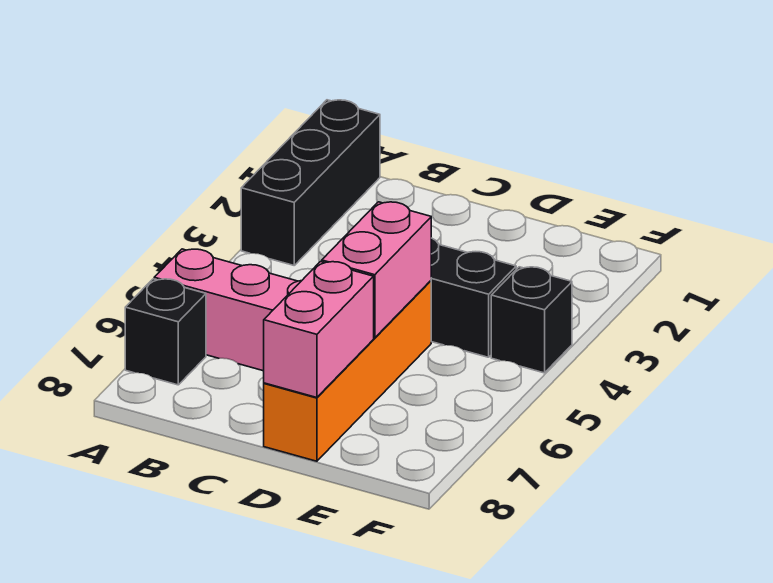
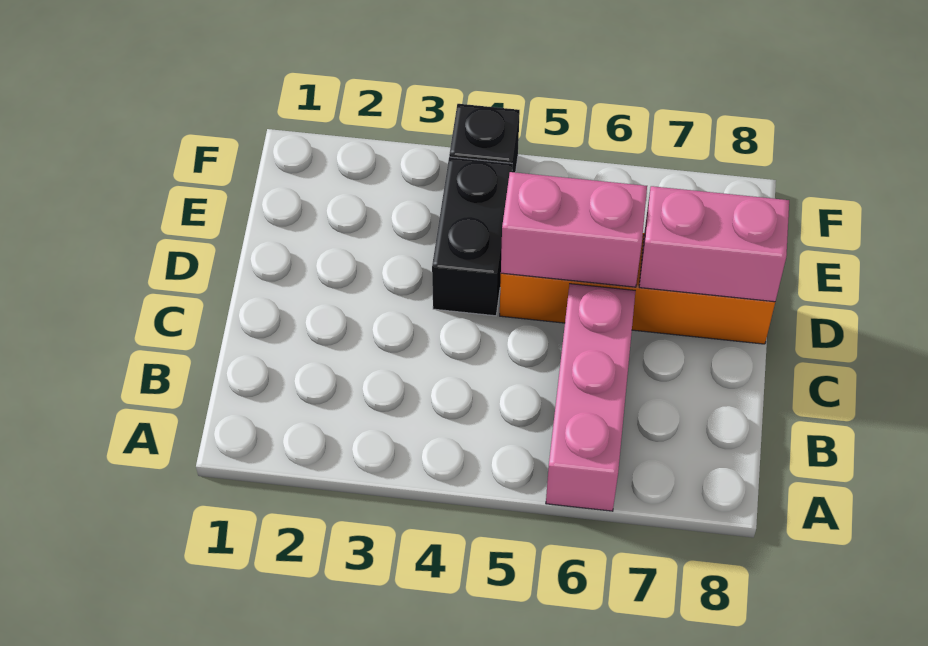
black brick A1:A3 level 1 -> none
black brick A7 level 1 -> none

